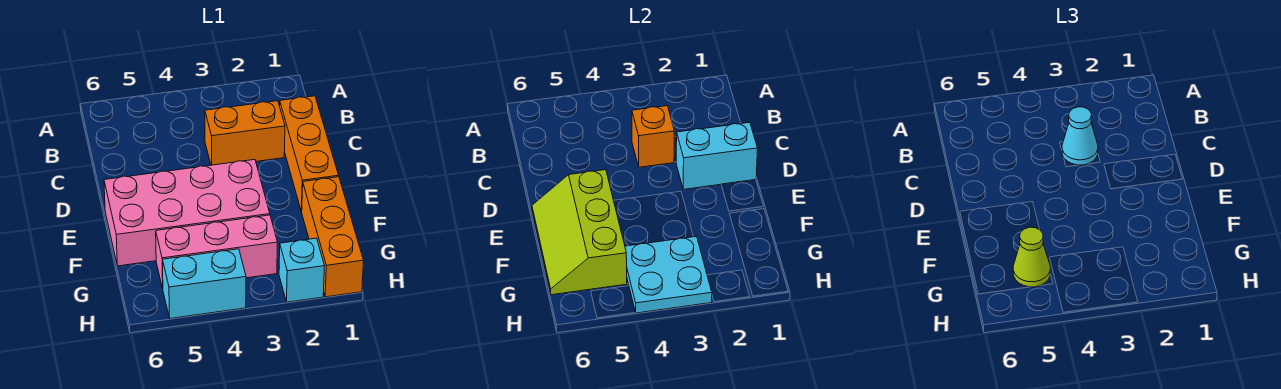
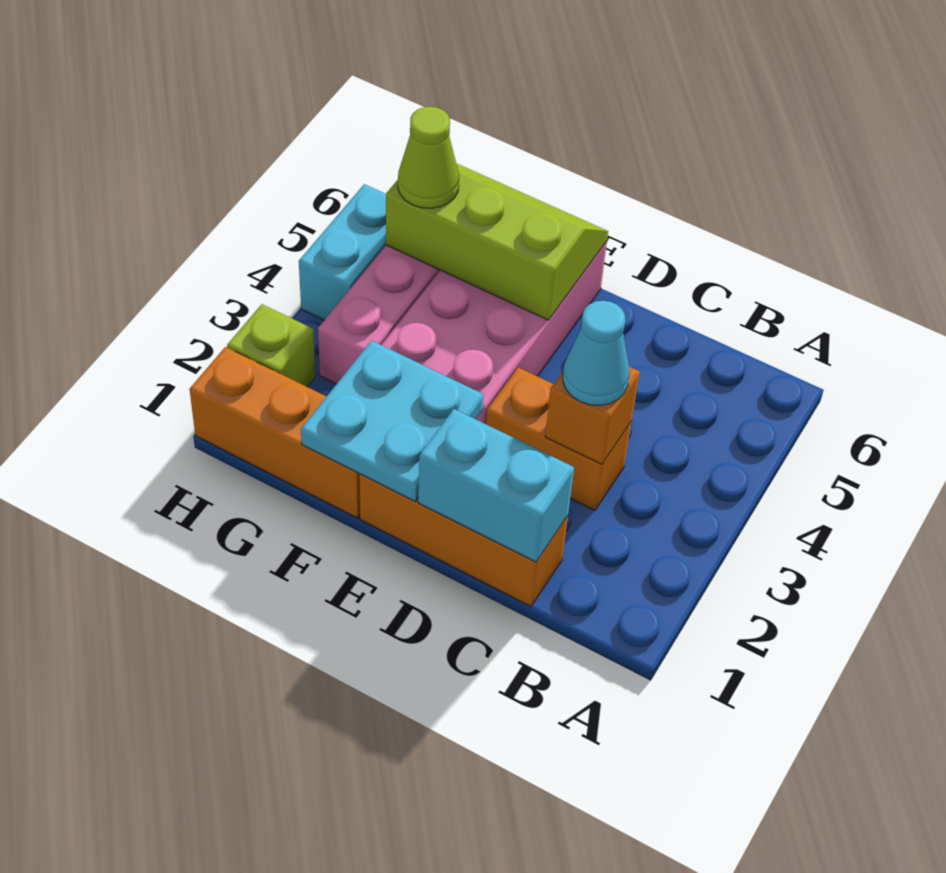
orange brick C2:C3 level 1 -> orange brick C3:D3 level 1
cyan brick D1:D2 level 2 -> cyan brick C1:D1 level 2
cyan plate G3:H4 level 2 -> cyan plate E1:F2 level 2
cyan brick H2 level 1 -> lime brick H2 level 1

